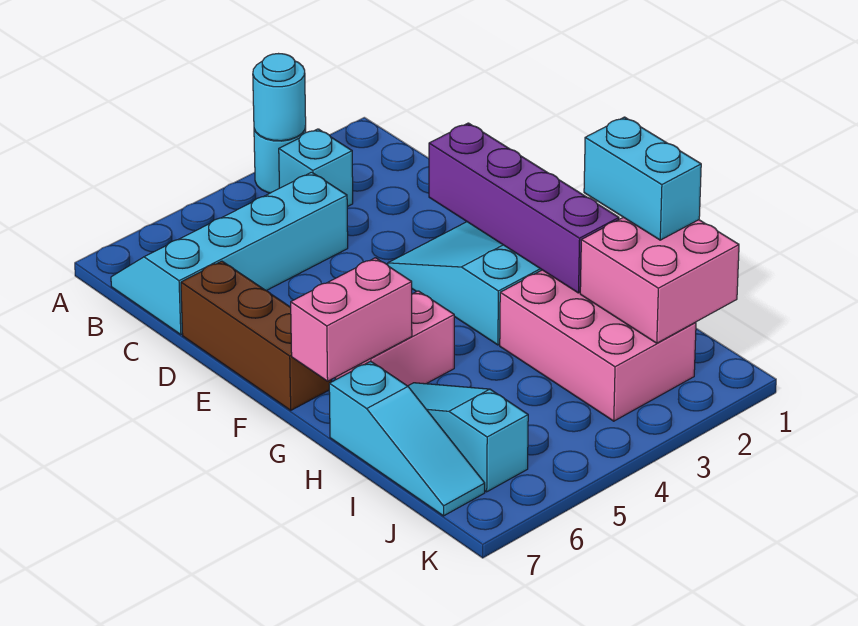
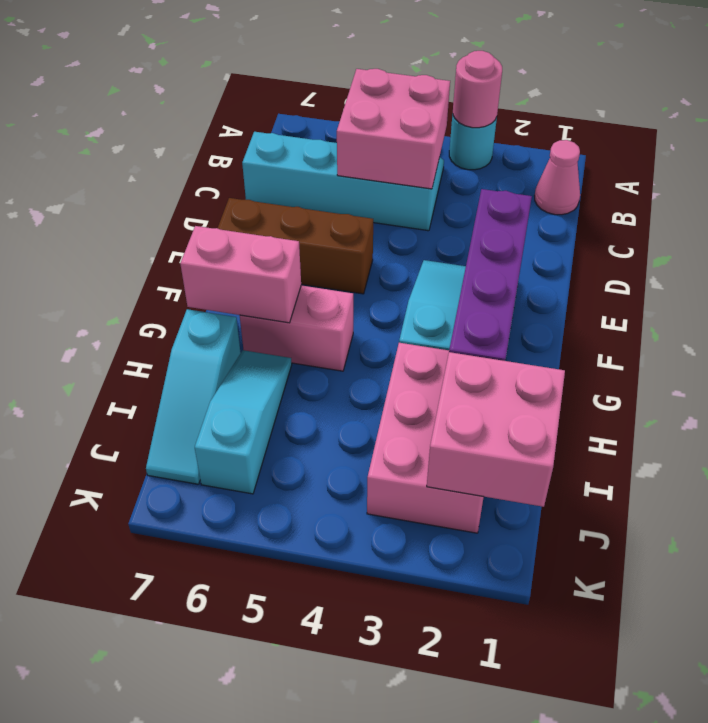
cyan round brick A3 level 2 -> pink round brick A3 level 2
none -> pink cone B1 level 1
cyan brick B3 level 1 -> none
none -> pink brick B4:C5 level 2
brown brick D7:F7 level 1 -> brown brick E5:E7 level 1
cyan brick H1:I1 level 3 -> none

